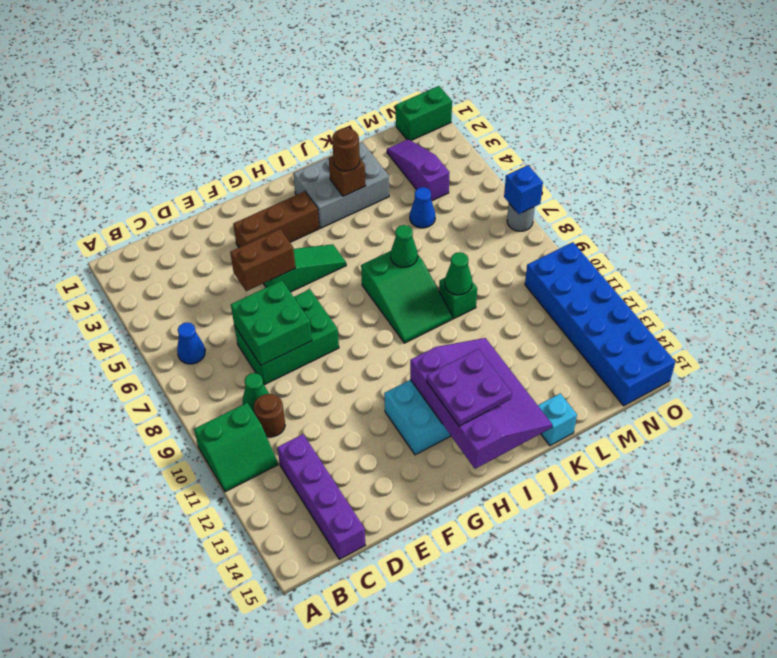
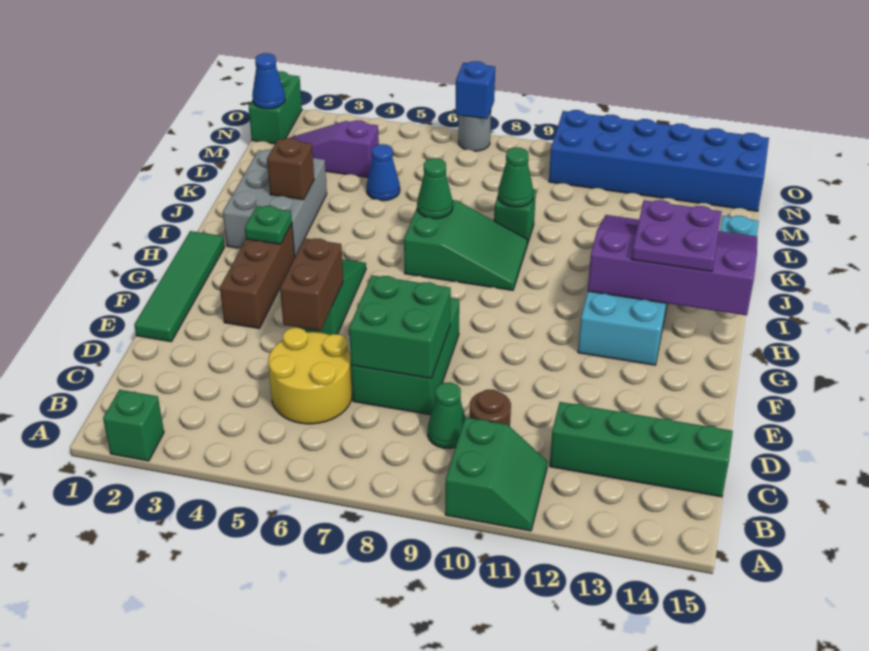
none -> green brick A2 level 1
blue cone B6 level 1 -> blue cone N1 level 2
none -> yellow round brick C5:D6 level 1
purple brick C12:C15 level 1 -> green brick C12:C15 level 1
none -> green tile E1:H1 level 1
none -> green plate H3 level 2
brown round brick J3 level 3 -> none

